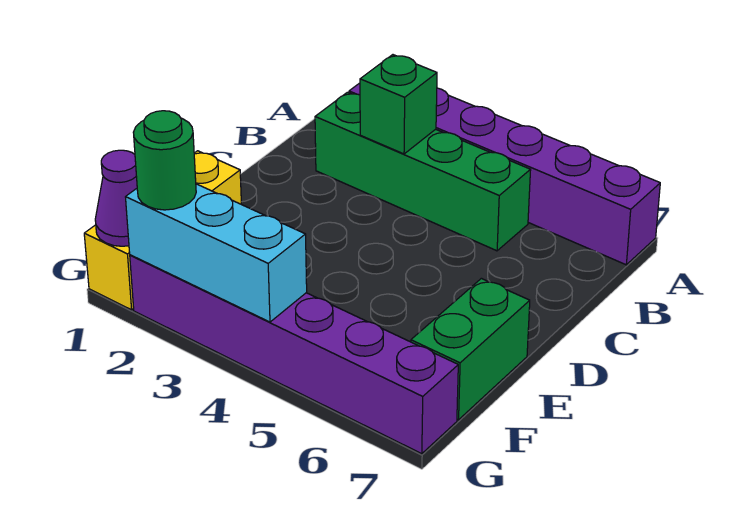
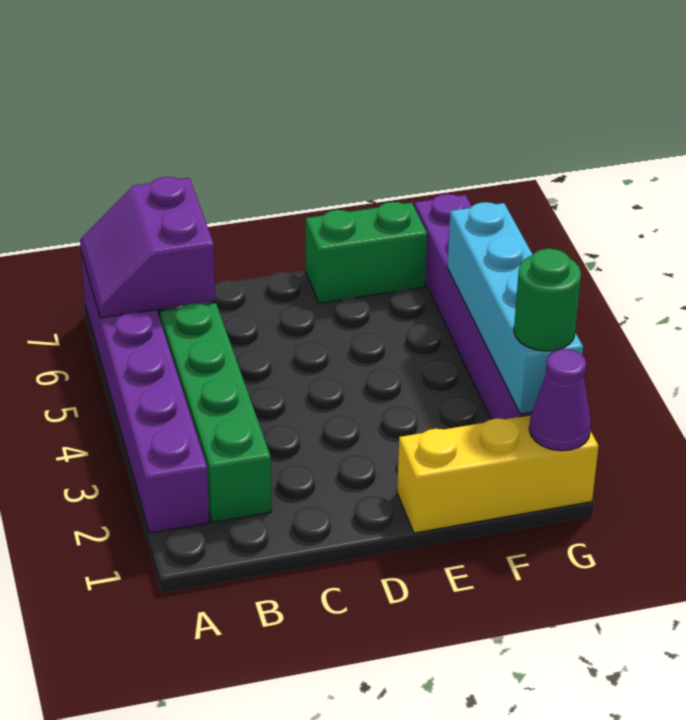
none -> purple slope A6:B7 level 2 top B
green brick B3 level 2 -> none
cyan brick G2:G4 level 2 -> cyan brick G2:G5 level 2

